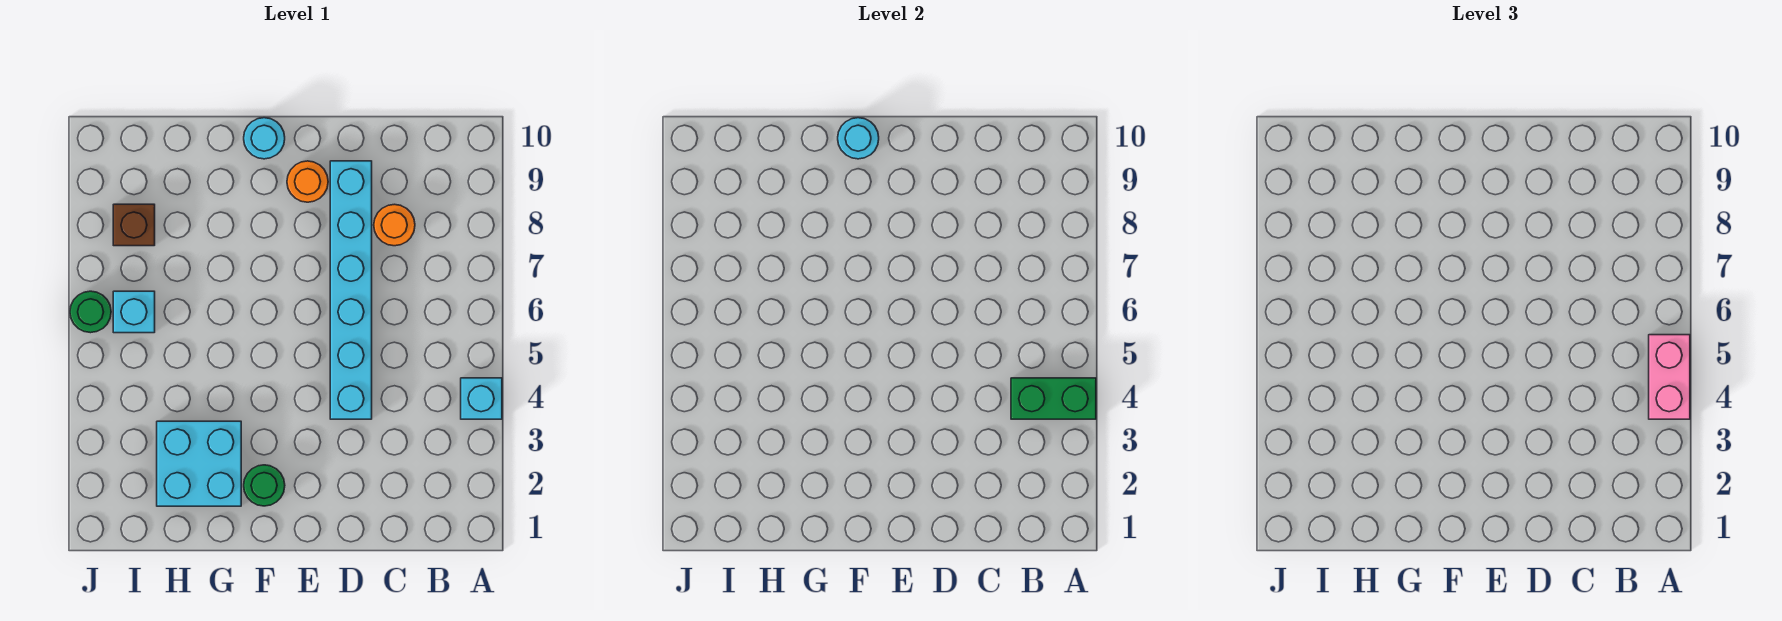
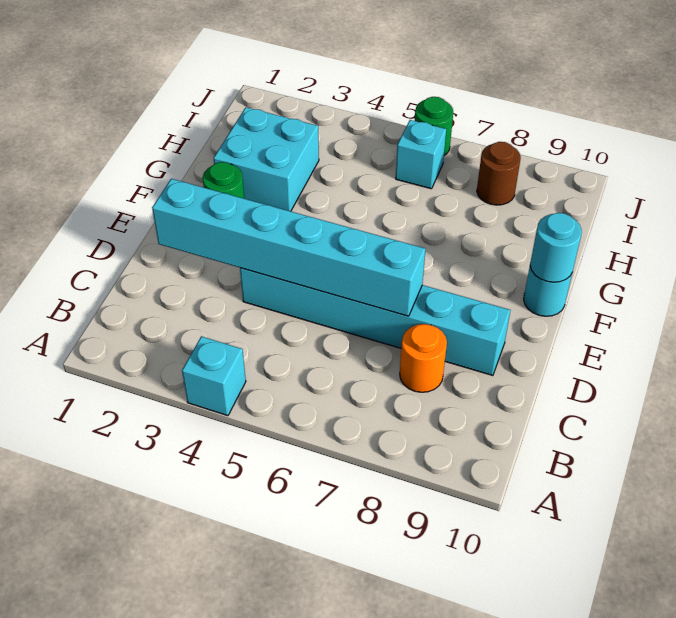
green brick A4:B4 level 2 -> none
pink brick A4:A5 level 3 -> none
none -> cyan brick D2:D7 level 2
orange round brick E9 level 1 -> none
brown brick I8 level 1 -> brown round brick I8 level 1

